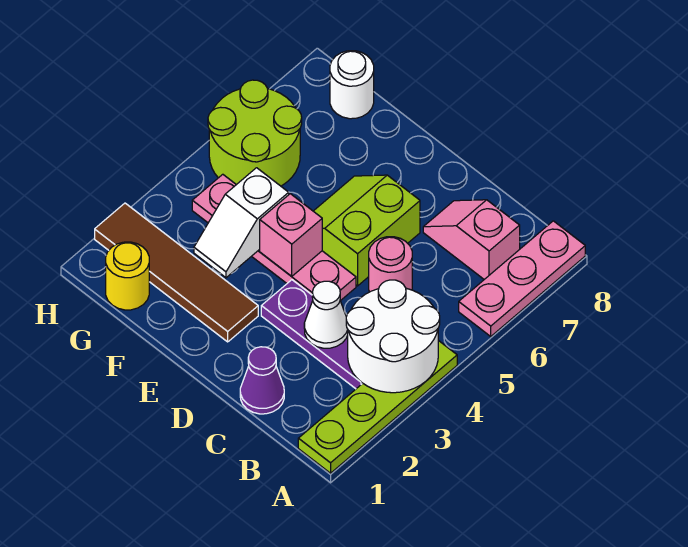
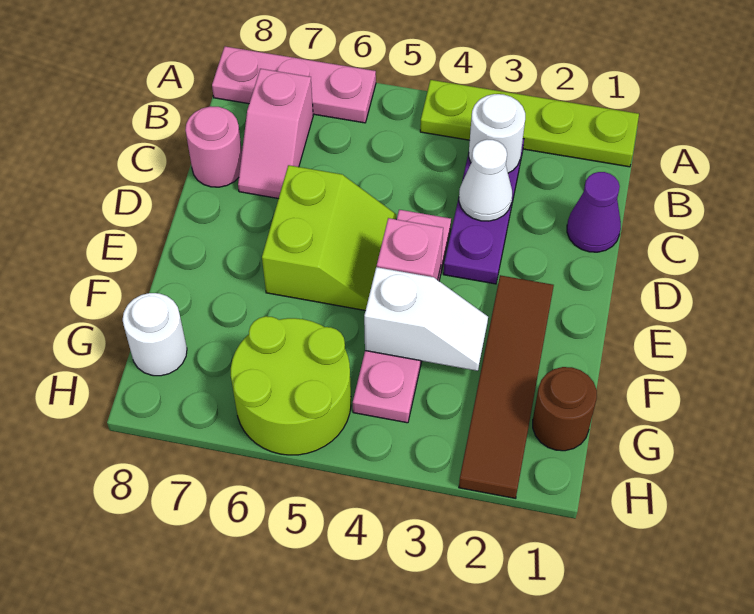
white round brick A3:B4 level 2 -> white round brick B3 level 2
pink round brick C5 level 1 -> pink round brick C8 level 1
lime slope D5:E6 level 1 top D -> lime slope D5:E6 level 1 top 6
yellow round brick G1 level 1 -> brown round brick G1 level 1

